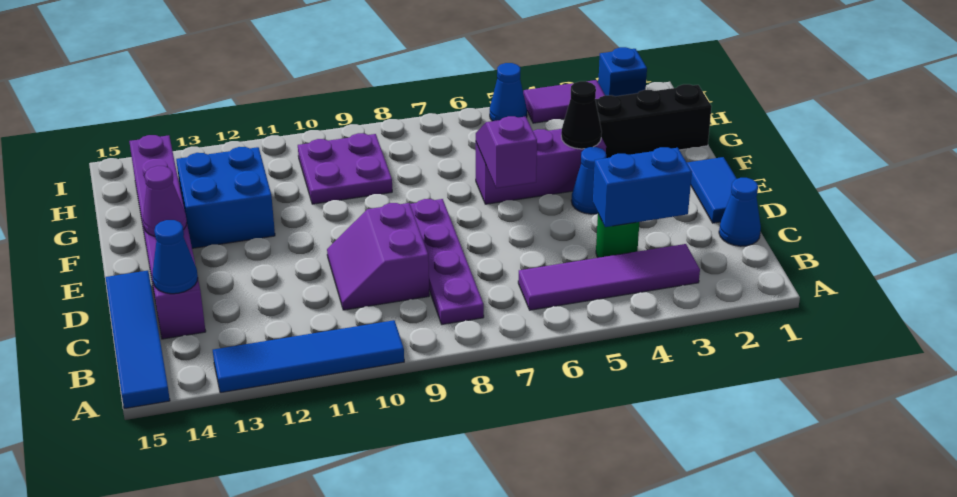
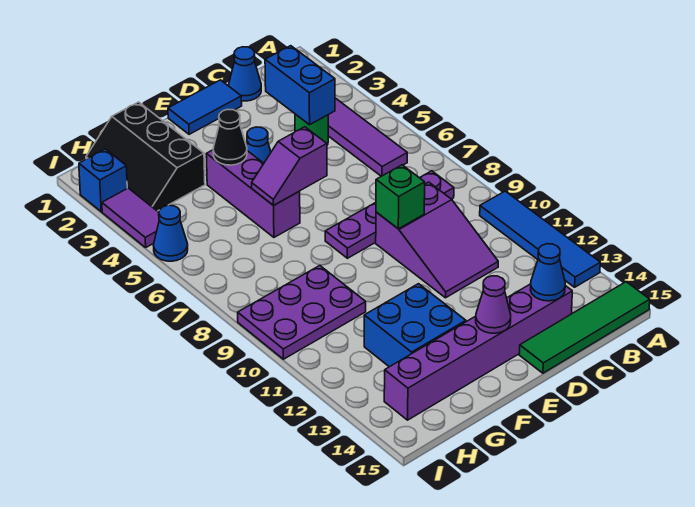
blue tile A15:D15 level 1 -> green tile A15:D15 level 1
purple slope C9:D10 level 1 top 9 -> purple slope C9:D11 level 1 top 9
none -> green brick D9 level 2
purple plate G9:H10 level 1 -> purple plate G9:I10 level 1

